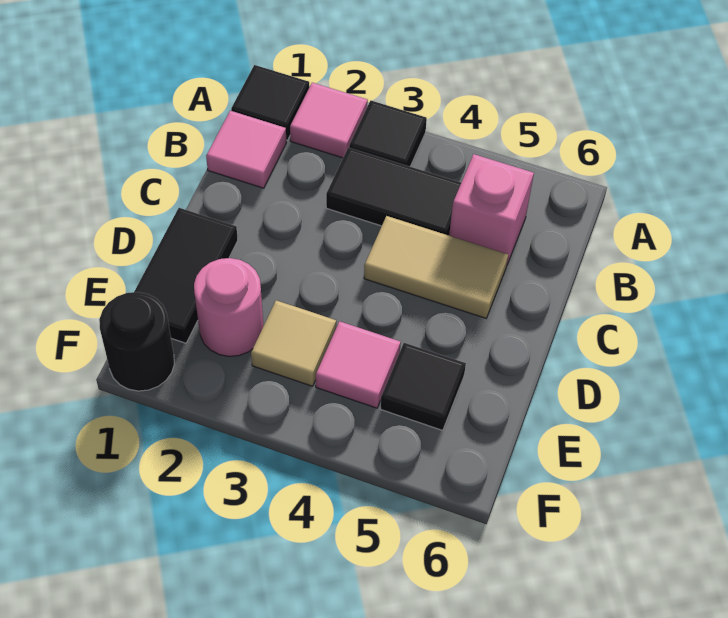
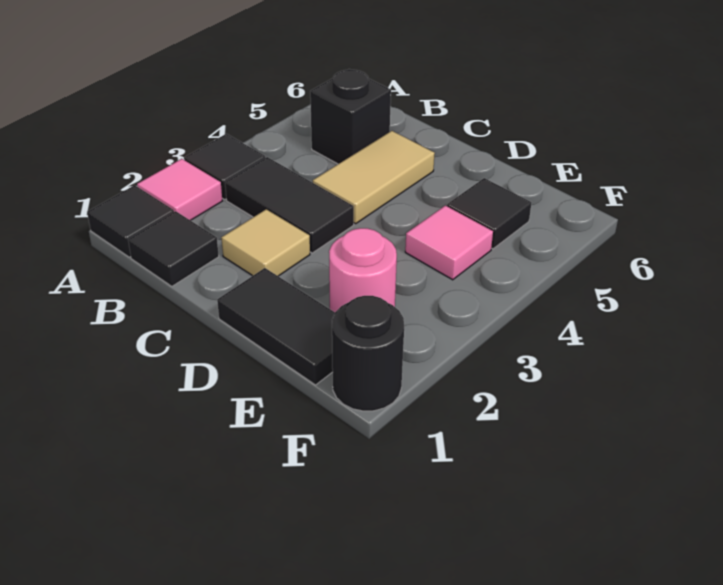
pink tile B1 level 1 -> black tile B1 level 1
black tile B3:B4 level 1 -> black tile B3:C3 level 1
pink brick B5 level 1 -> black brick B5 level 1
tan tile E3 level 1 -> tan tile C2 level 1

